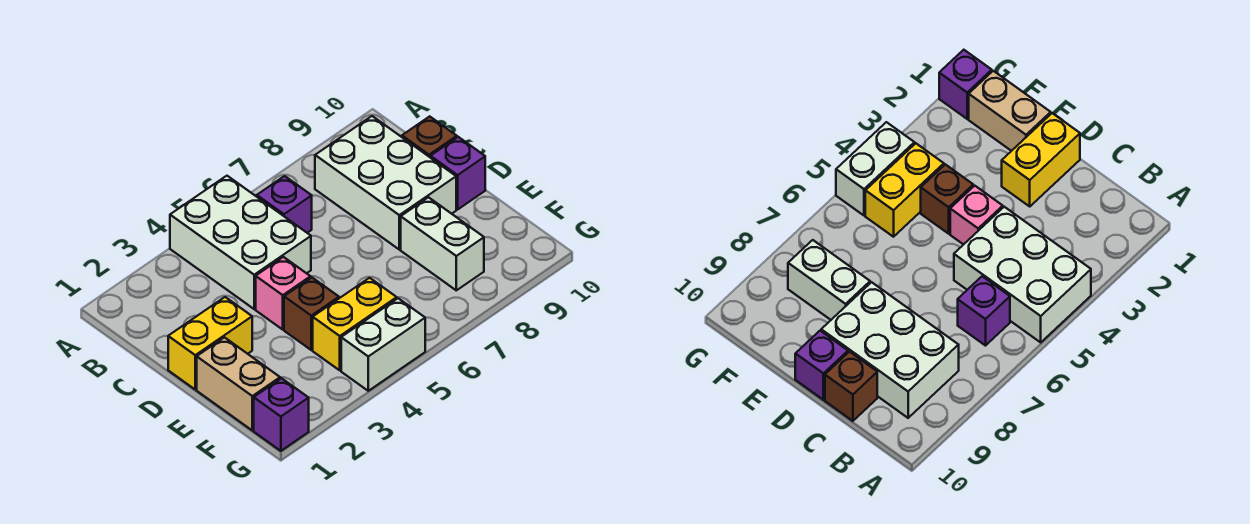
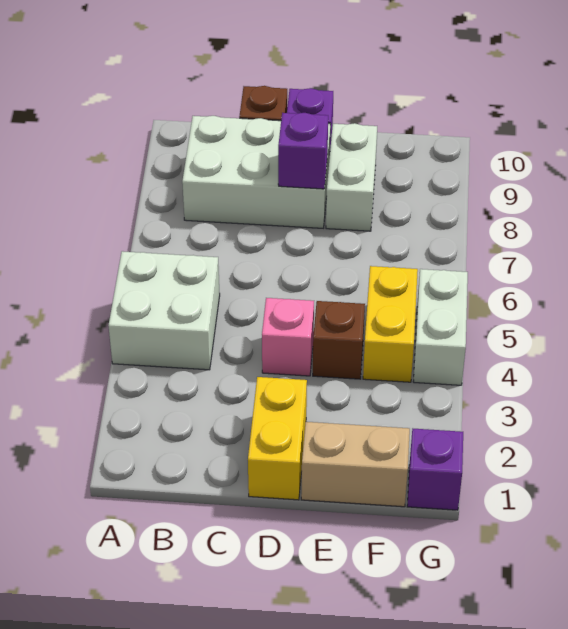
white brick A4:C5 level 1 -> white brick A4:B5 level 1
purple brick B6 level 1 -> purple brick D8 level 2
white brick E8:F8 level 1 -> white brick E8:E9 level 1

